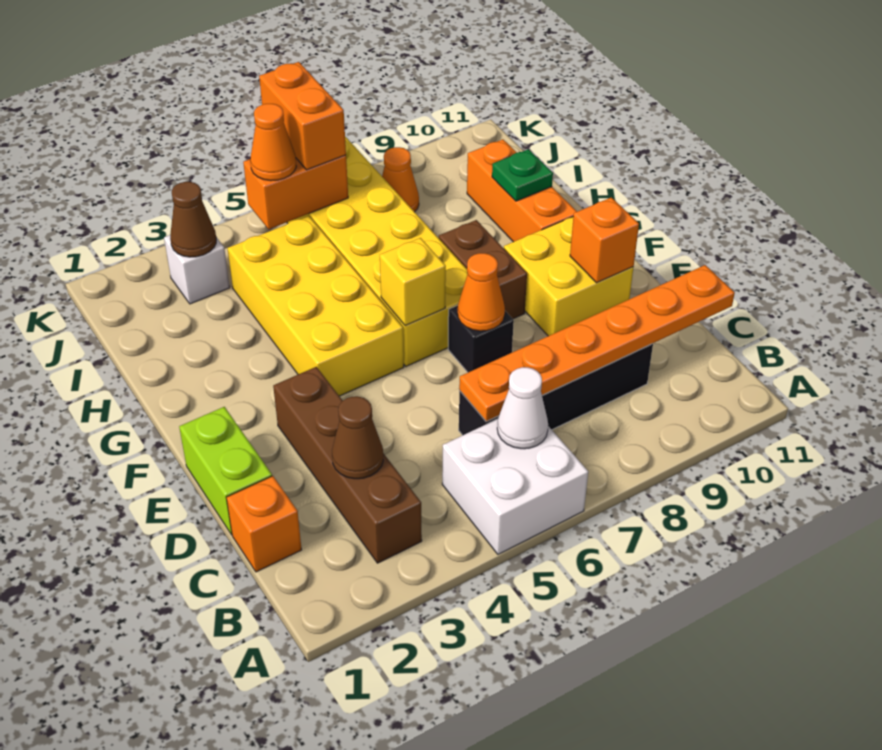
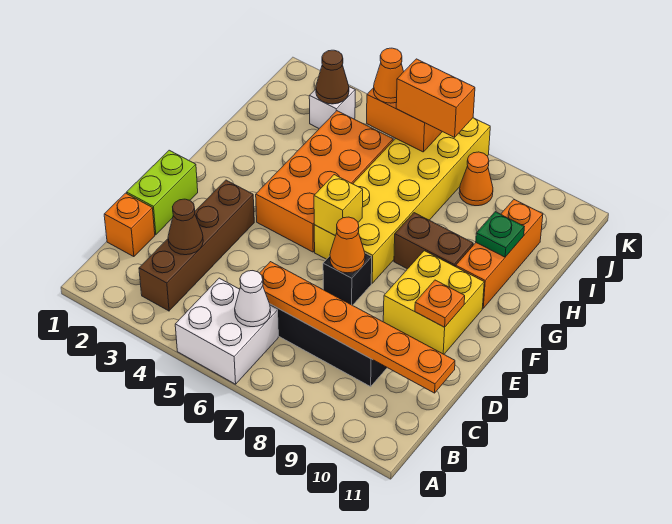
orange brick E10 level 2 -> orange plate E10 level 2
yellow brick F4:I5 level 1 -> orange brick F4:I5 level 1
brown brick F8:G8 level 1 -> brown brick G8:G9 level 1
orange brick J6:K6 level 3 -> orange brick J6:J7 level 3

